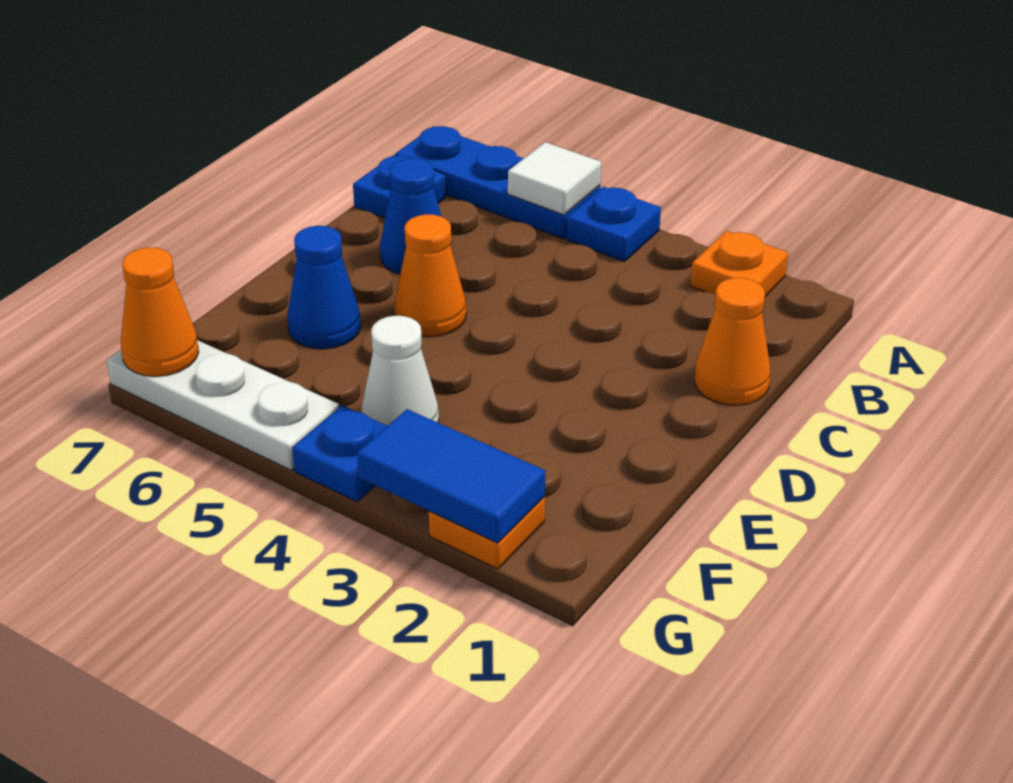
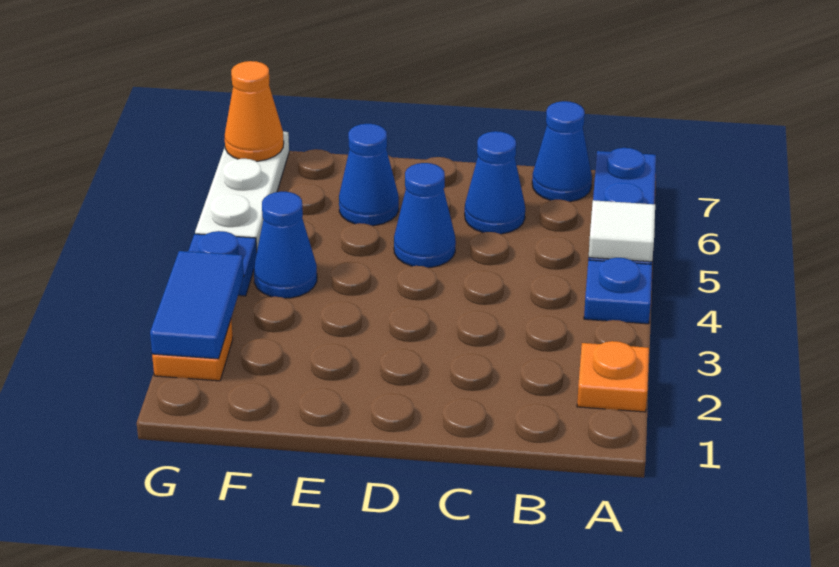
blue plate B7 level 1 -> blue cone B7 level 1
orange cone C1 level 1 -> none
orange cone D5 level 1 -> blue cone D5 level 1
white cone F4 level 1 -> blue cone F4 level 1

